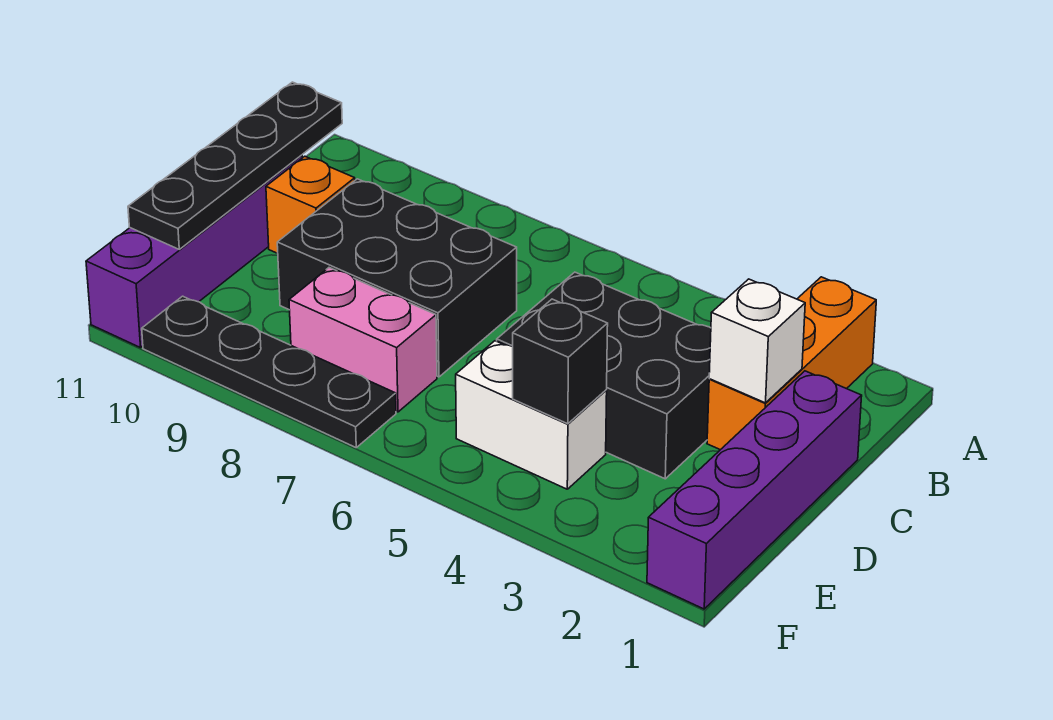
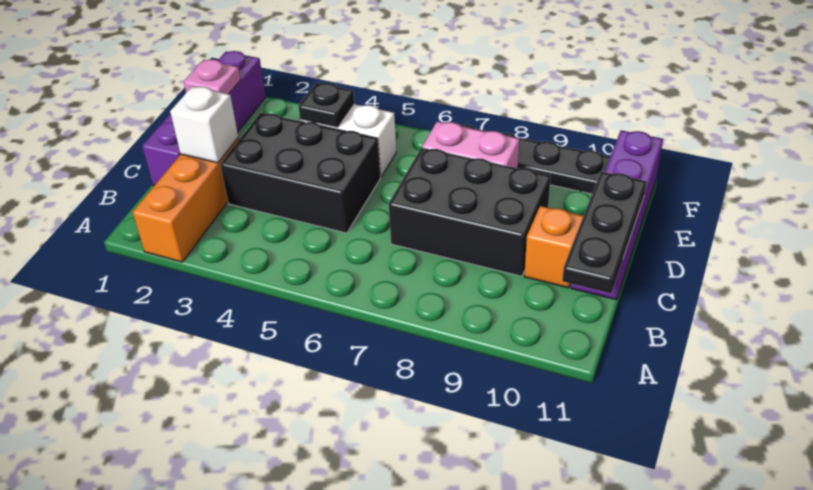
black plate B11:E11 level 2 -> black plate B11:D11 level 2
none -> pink plate E1 level 2
black brick E4 level 2 -> black plate E4 level 2

